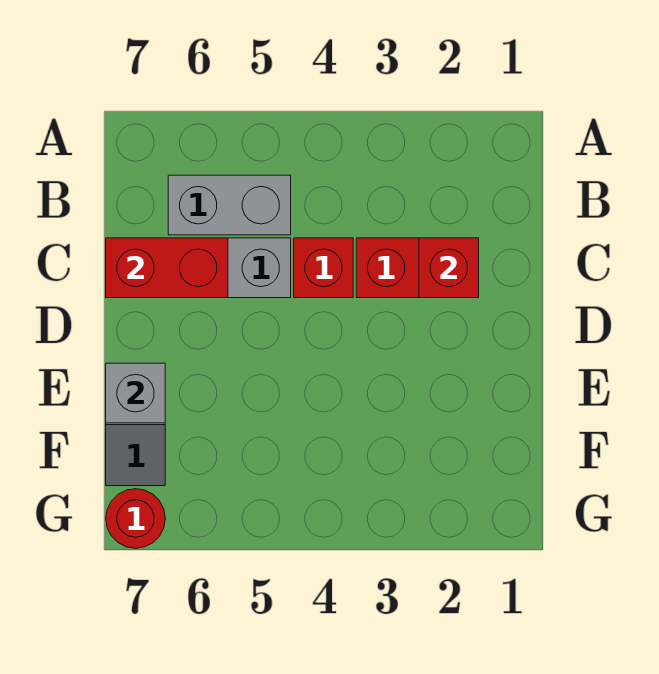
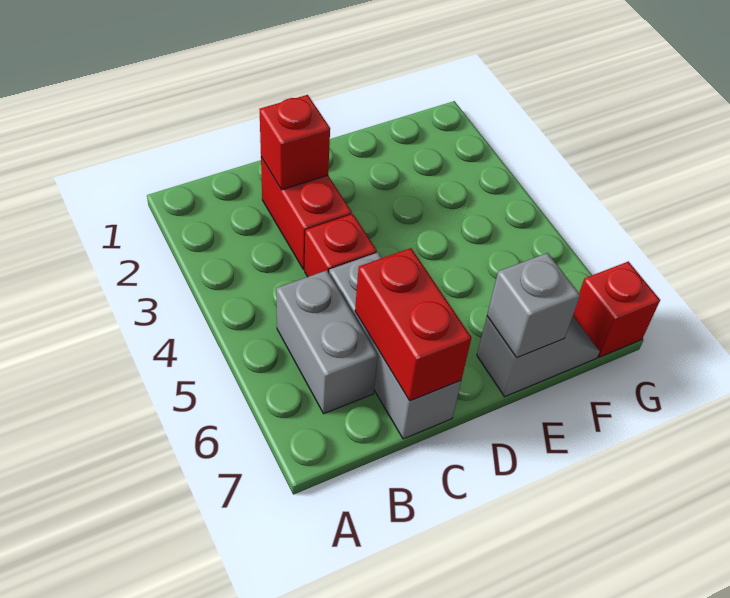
red round brick G7 level 1 -> red brick G7 level 1

